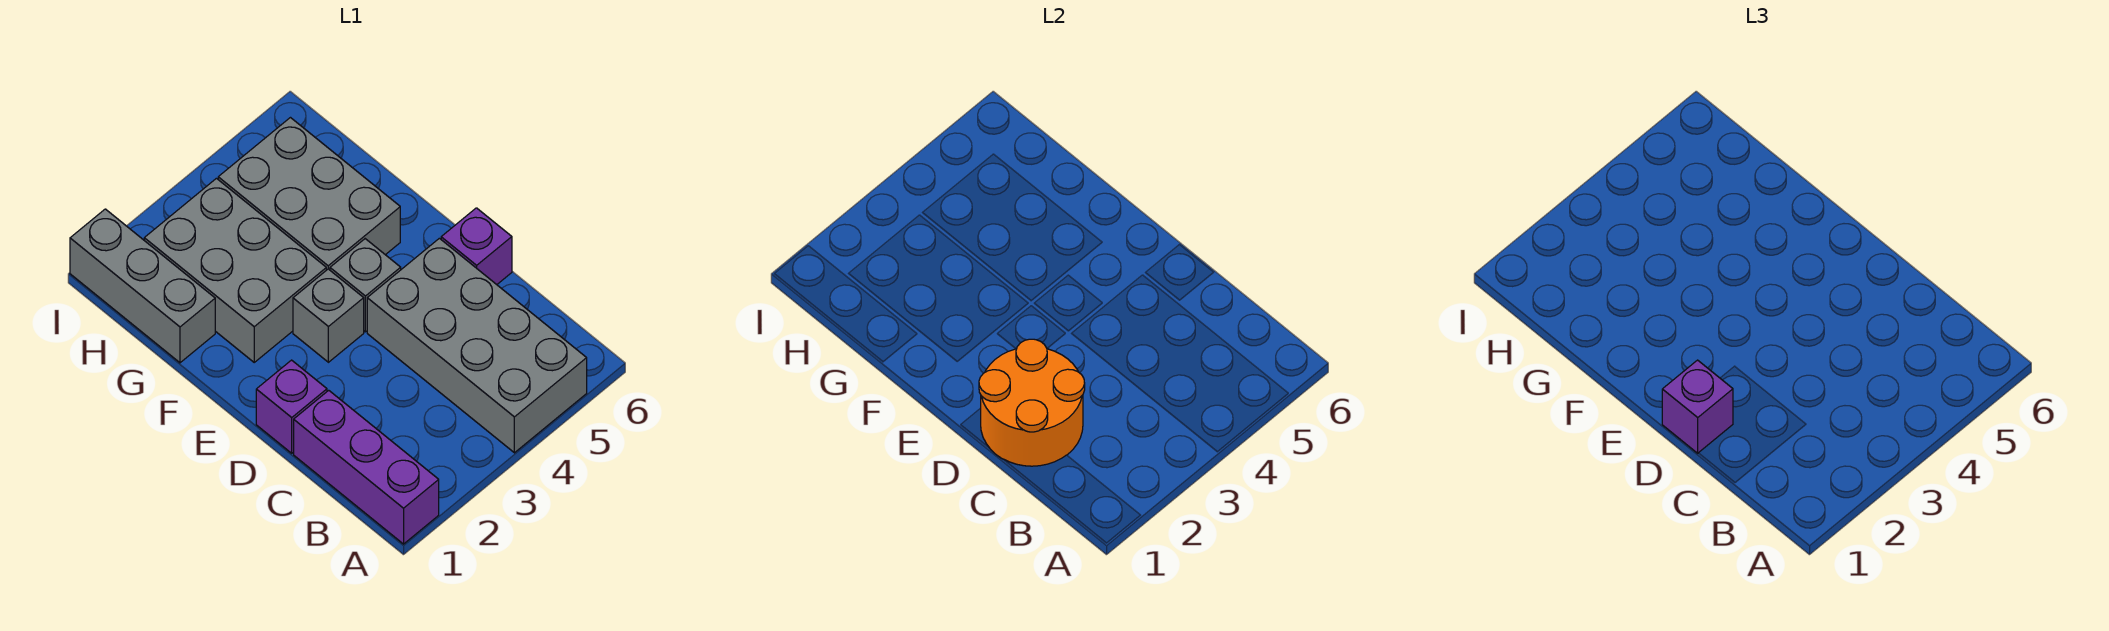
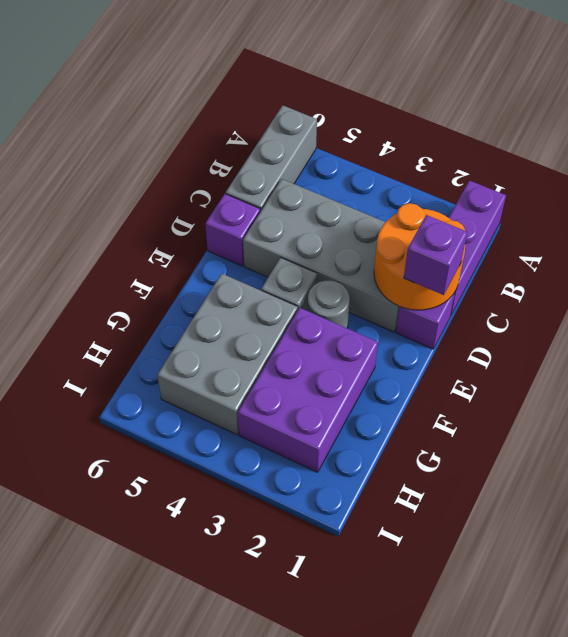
grey brick A4:D5 level 1 -> grey brick C2:D5 level 1
grey brick E3 level 1 -> grey round brick E3 level 1
grey brick F2:H3 level 1 -> purple brick F2:H3 level 1
grey brick G1:I1 level 1 -> grey brick A6:C6 level 1

